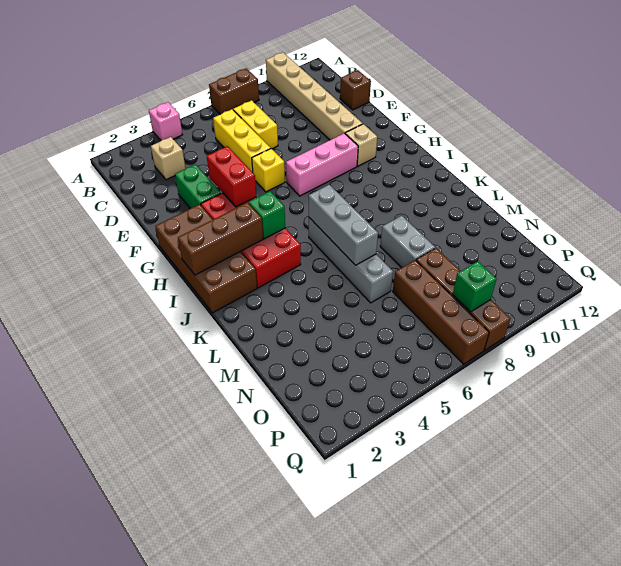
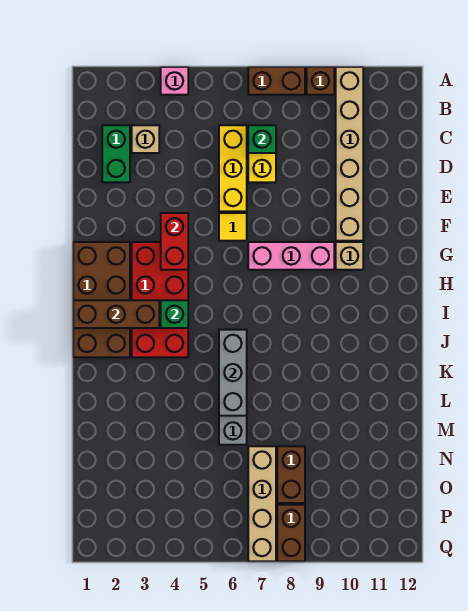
brown brick D12 level 1 -> brown brick A9 level 1
green brick E3:F3 level 1 -> green brick C2:D2 level 1
yellow brick F6 level 1 -> yellow tile F6 level 1
grey brick L8:M8 level 1 -> none
brown brick N7:Q7 level 1 -> tan brick N7:Q7 level 1
green brick P8 level 2 -> green brick C7 level 2

